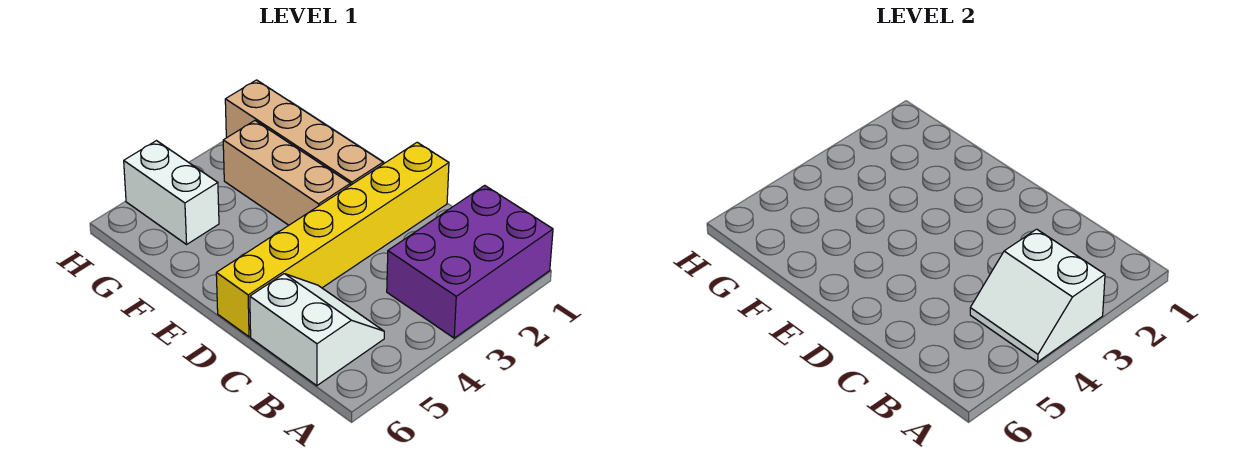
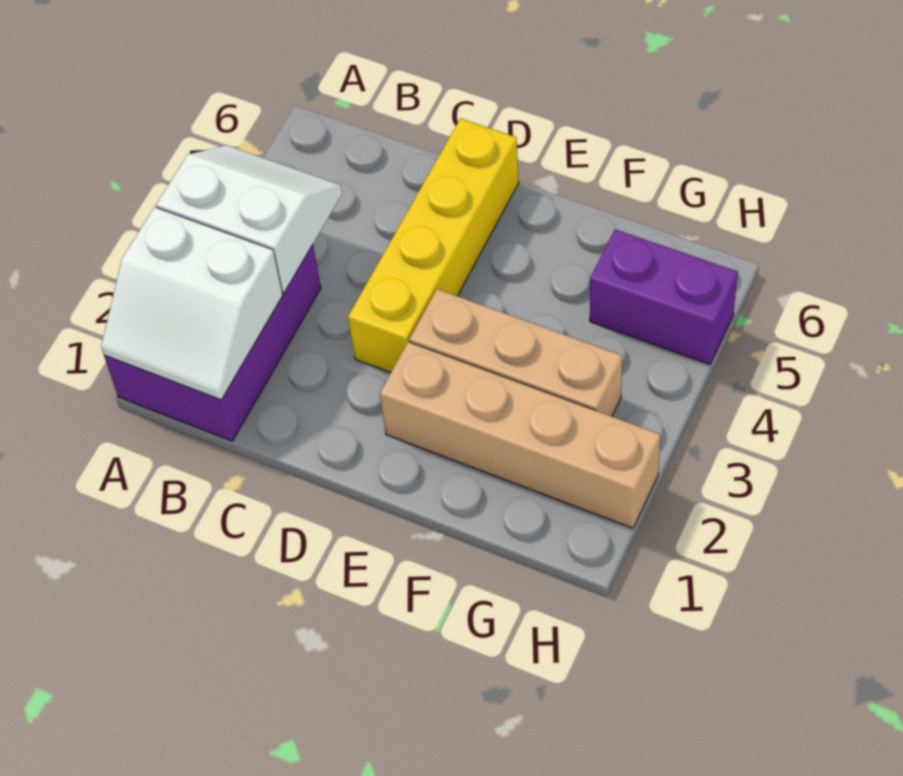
white slope B5:C6 level 1 top 6 -> white slope A1:B2 level 2 top 2
yellow brick D1:D6 level 1 -> yellow brick D3:D6 level 1
white brick G5:H5 level 1 -> purple brick G5:H5 level 1

